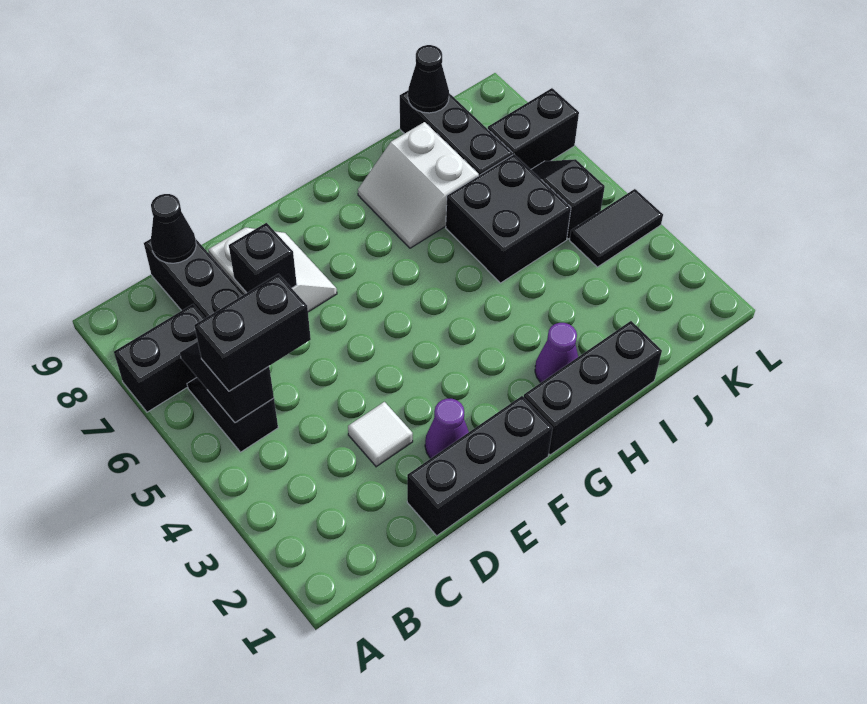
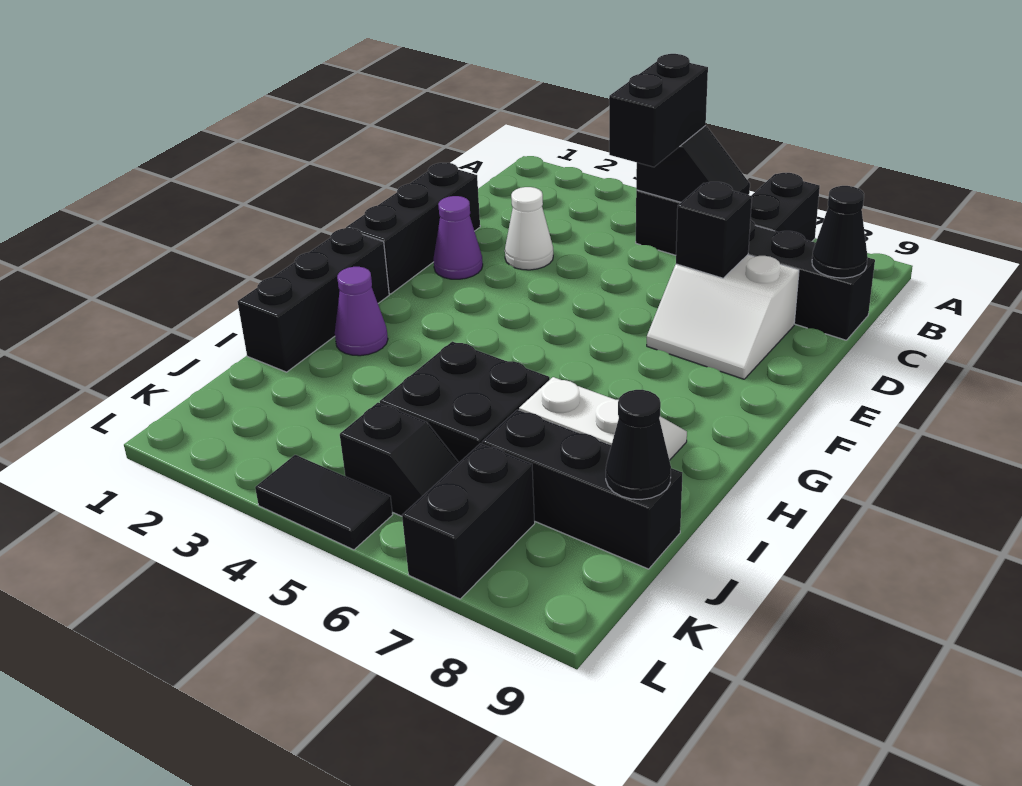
white tile D3 level 1 -> white cone D3 level 1
black tile K4:L4 level 1 -> black tile L4:L5 level 1

